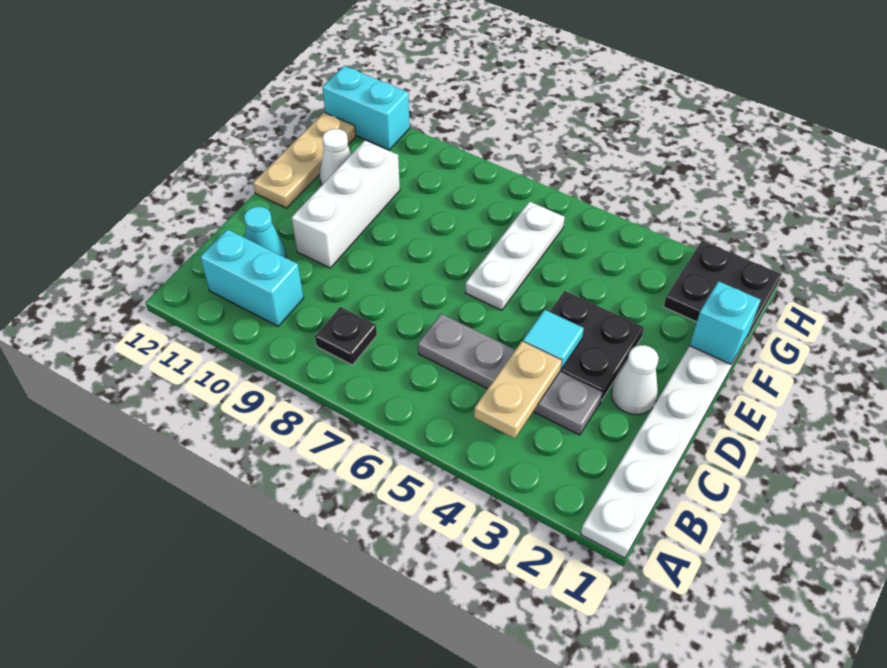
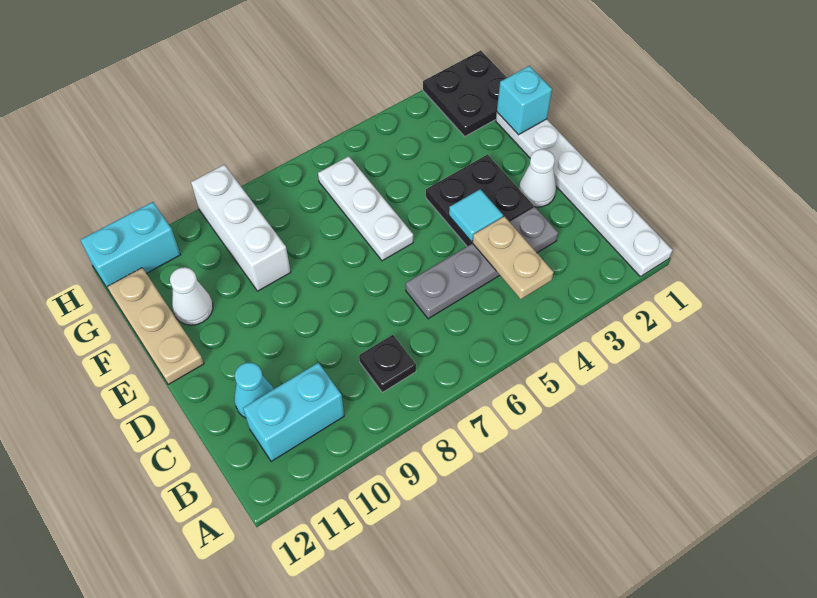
white brick D10:F10 level 1 -> white brick F9:H9 level 1

